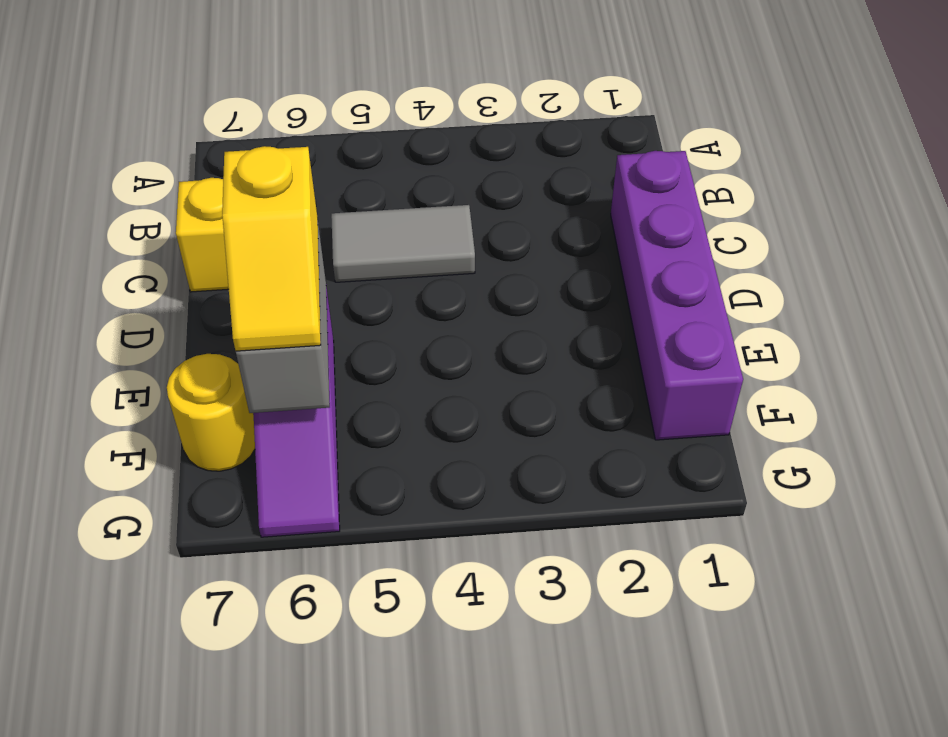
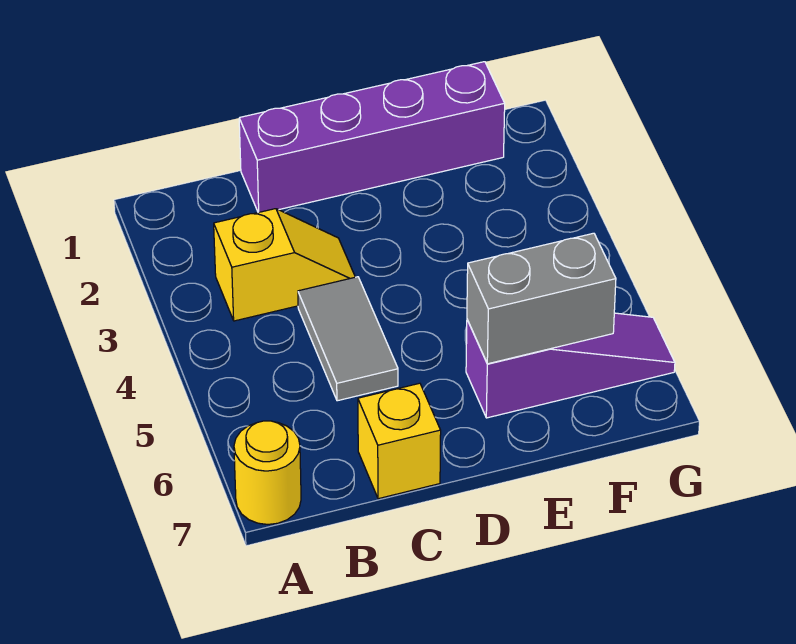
yellow slope E6:F6 level 3 top E -> yellow slope B3:C3 level 1 top B
yellow round brick F7 level 1 -> yellow round brick A7 level 1

